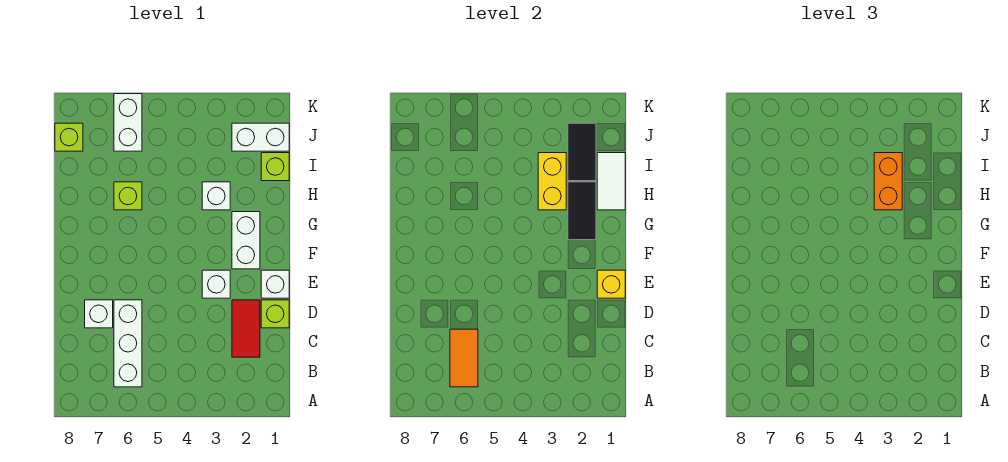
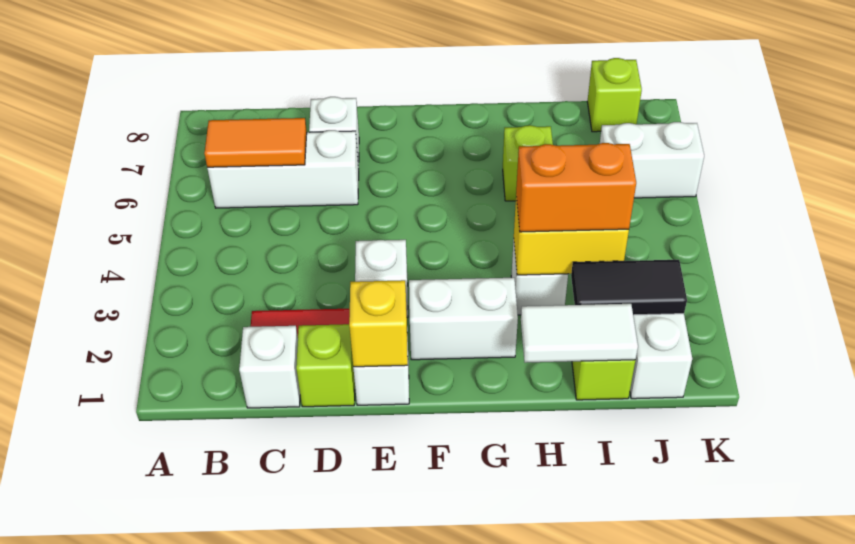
none -> white brick C1 level 1
black tile G2:H2 level 2 -> none

